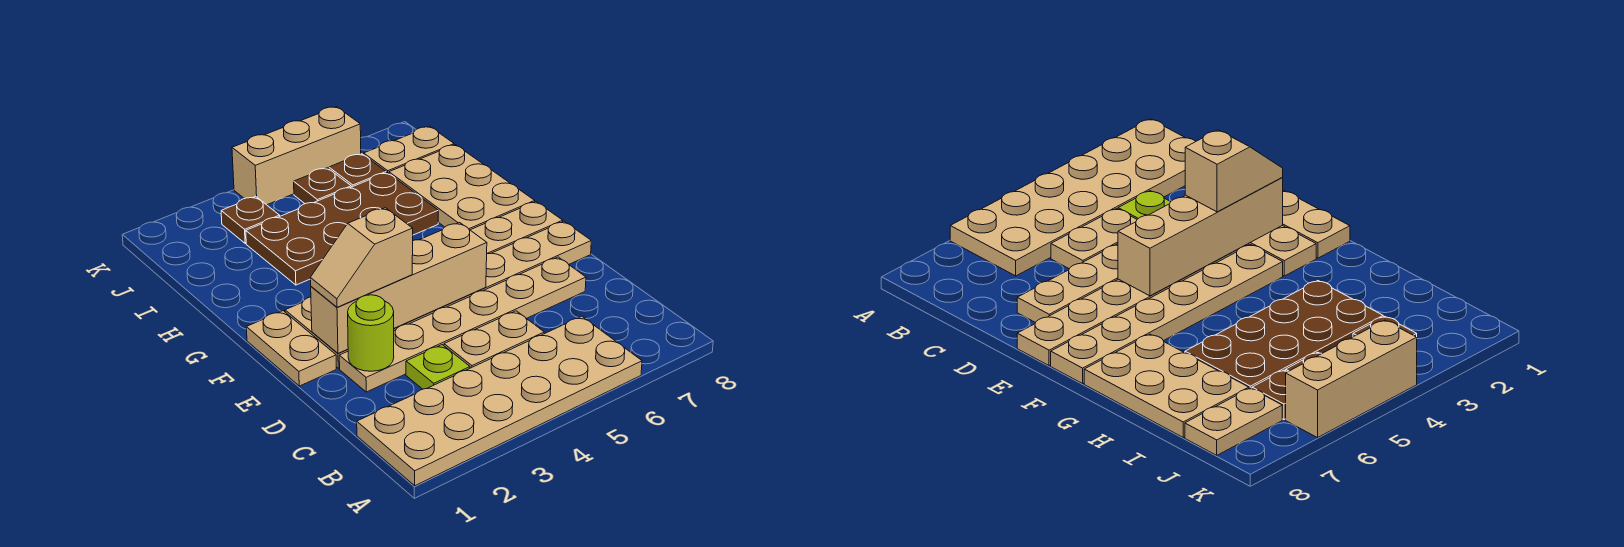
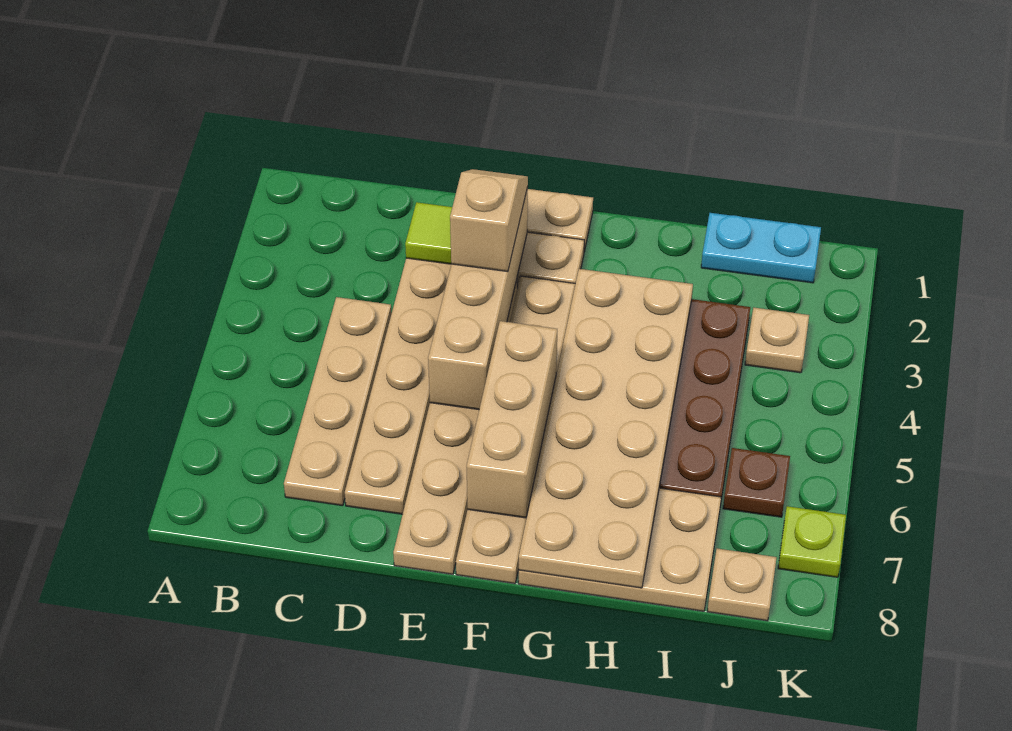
tan plate A1:B6 level 1 -> tan plate G3:H8 level 2
lime plate C3 level 1 -> lime plate K7 level 1
tan plate C4:C5 level 1 -> tan plate C4:C7 level 1
lime round brick D2 level 2 -> lime tile D2 level 2
none -> cyan plate I1:J1 level 1
brown plate J3 level 1 -> tan plate J3 level 1
brown plate J5 level 1 -> none
tan plate J7:J8 level 1 -> tan plate J8 level 1
tan brick K4:K6 level 1 -> tan brick F5:F7 level 2

